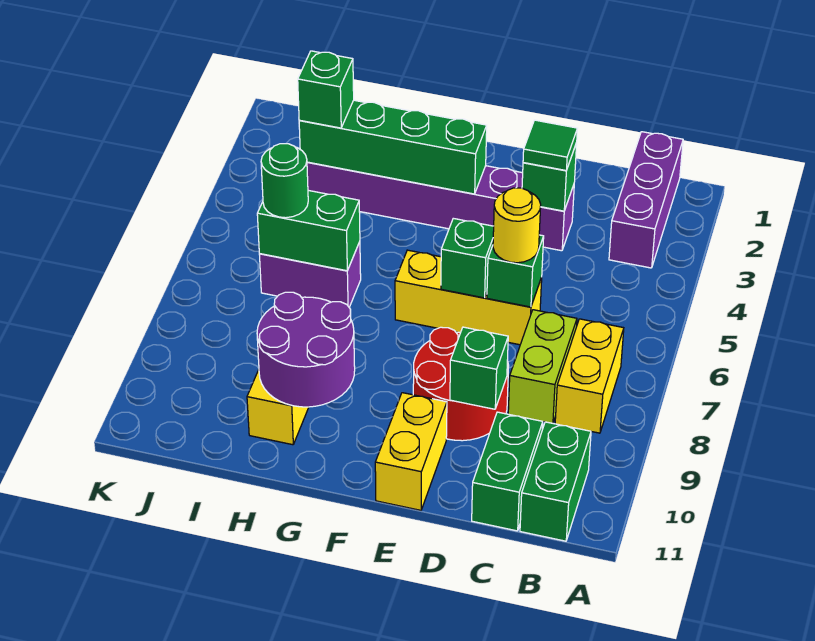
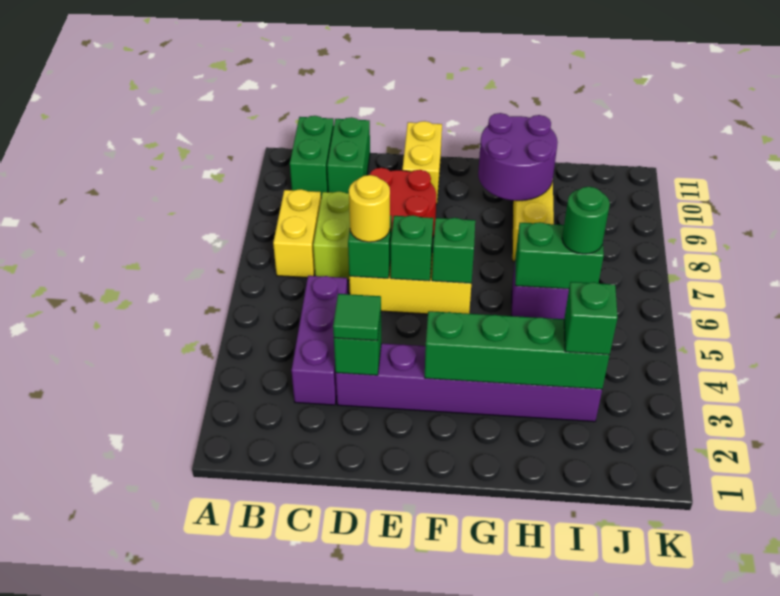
purple brick B1:B3 level 1 -> purple brick C3:C5 level 1
green brick D9 level 2 -> green brick F6 level 2

